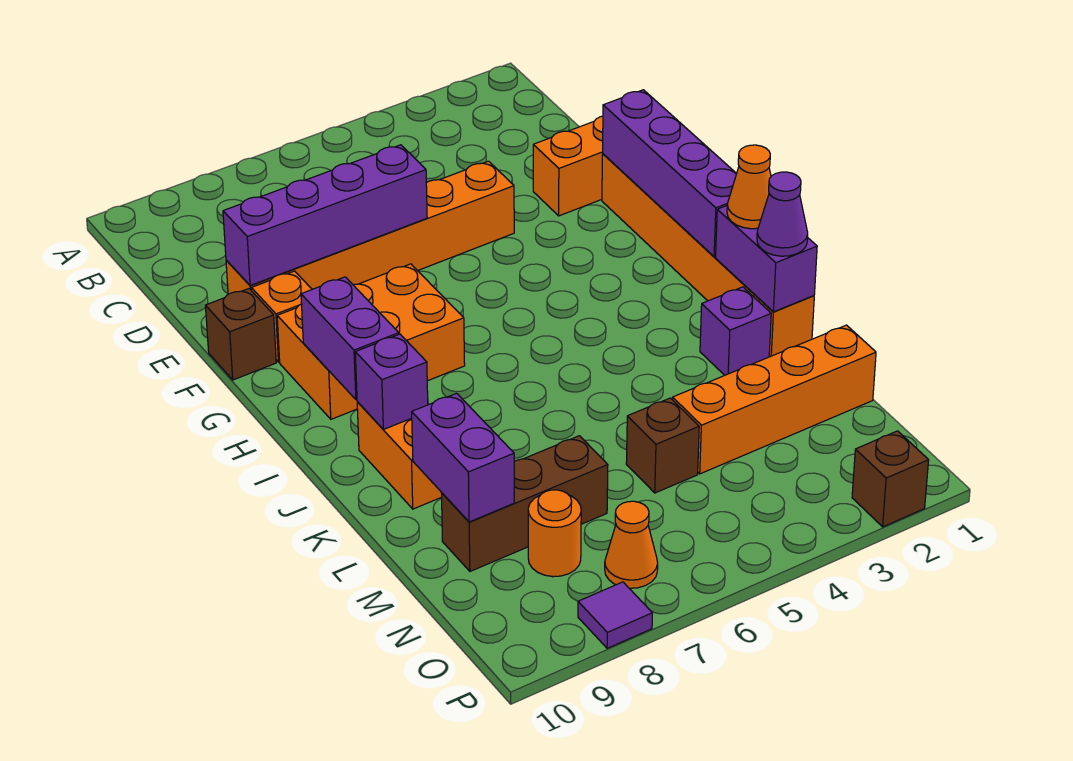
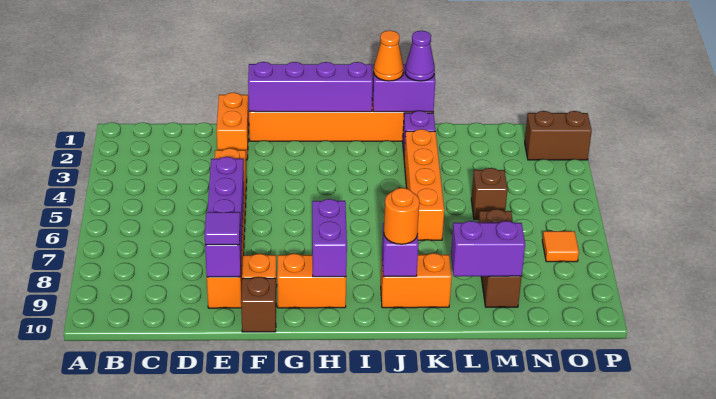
orange brick G7:H9 level 1 -> orange brick G9:H9 level 1
purple brick H9:I9 level 2 -> purple brick H8:H9 level 2
orange brick M1:M4 level 1 -> orange brick K3:K6 level 1
orange round brick N8 level 1 -> orange round brick J9 level 3
orange cone O7 level 1 -> orange tile O7 level 1
brown brick P2 level 1 -> brown brick O2:P2 level 1
purple tile P8 level 1 -> purple tile E9 level 3

